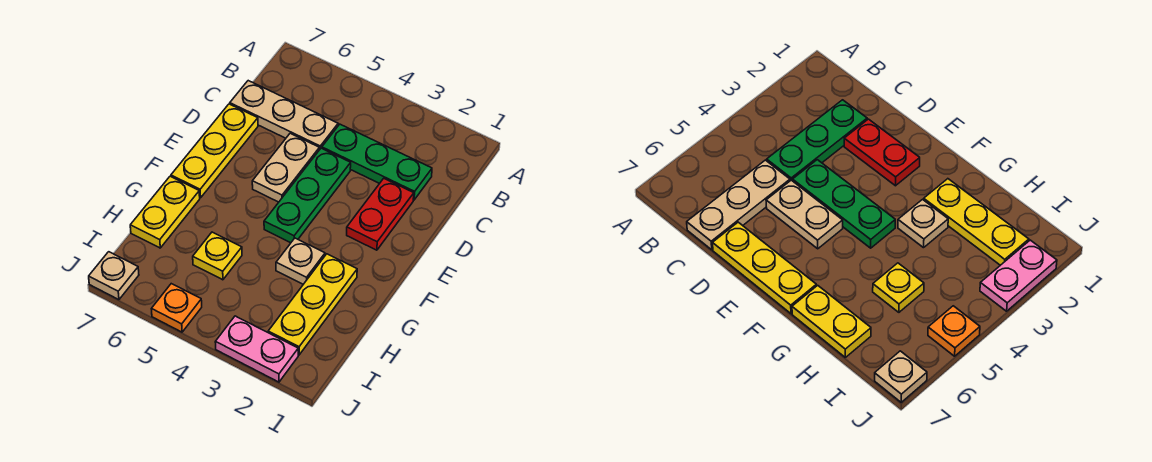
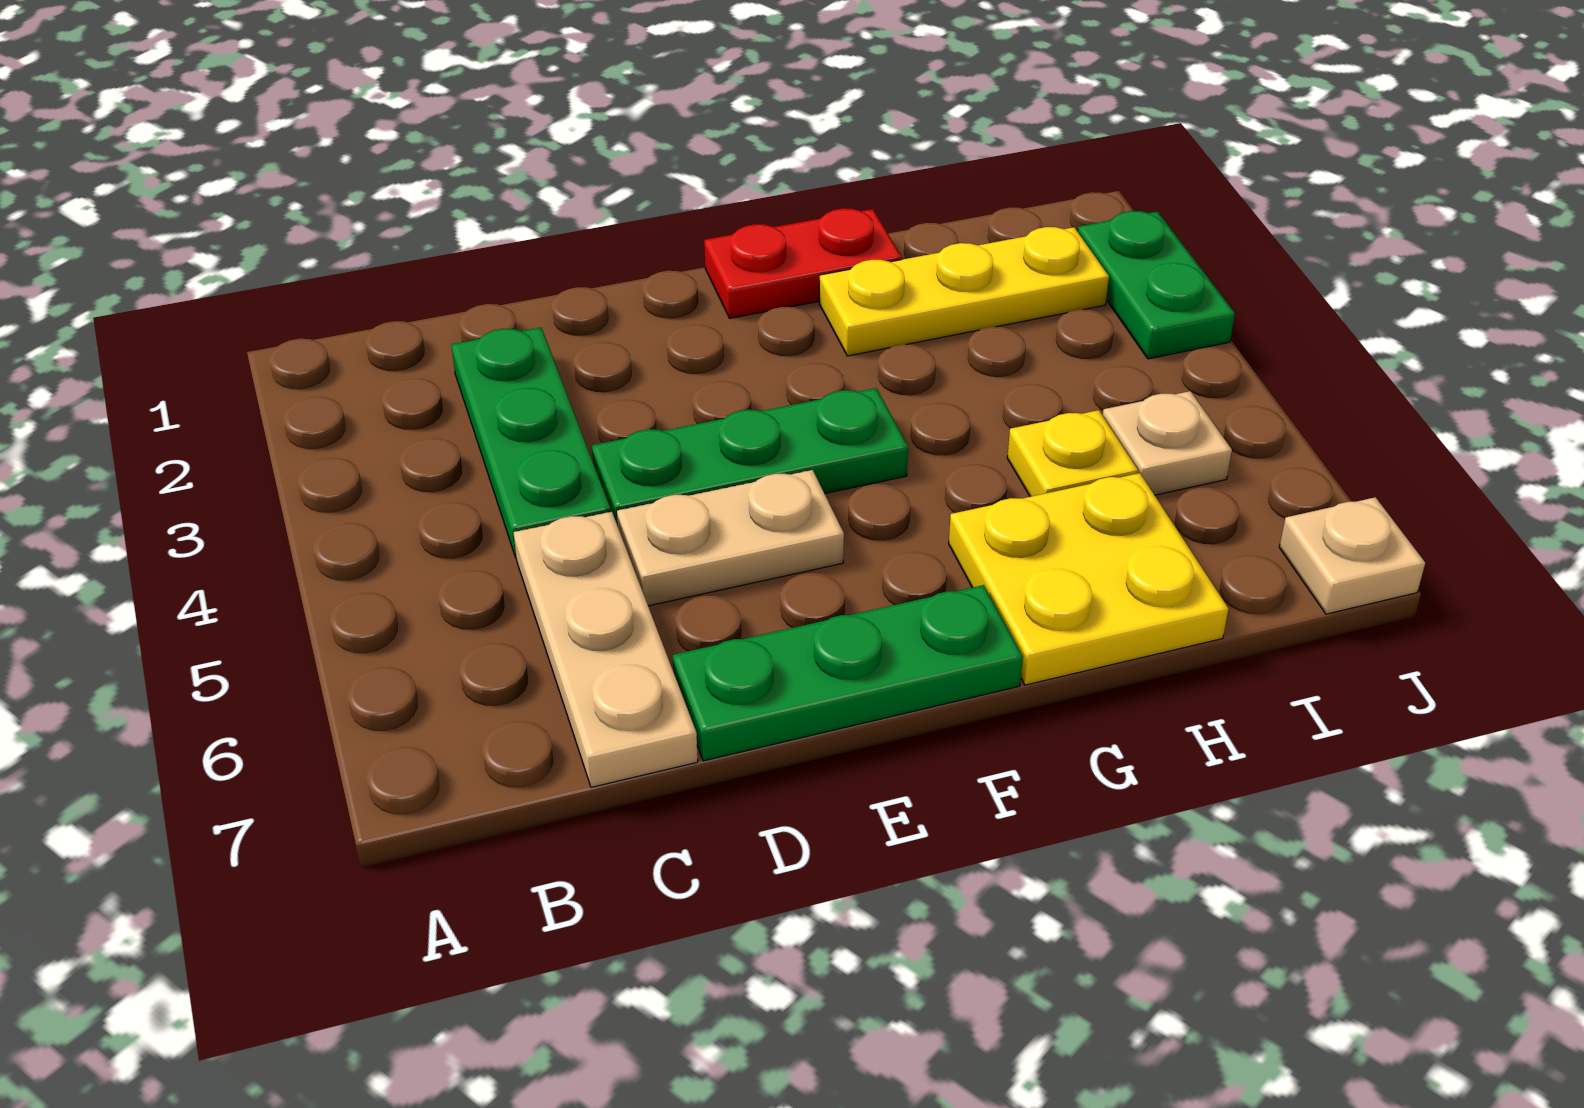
red plate D2:E2 level 1 -> red plate F1:G1 level 1
yellow plate D7:F7 level 1 -> green plate D7:F7 level 1
tan plate G3 level 1 -> tan plate I5 level 1
yellow plate G7:H7 level 1 -> yellow plate G6:H7 level 1
pink plate J2:J3 level 1 -> green plate J2:J3 level 1
orange plate J5 level 1 -> none

